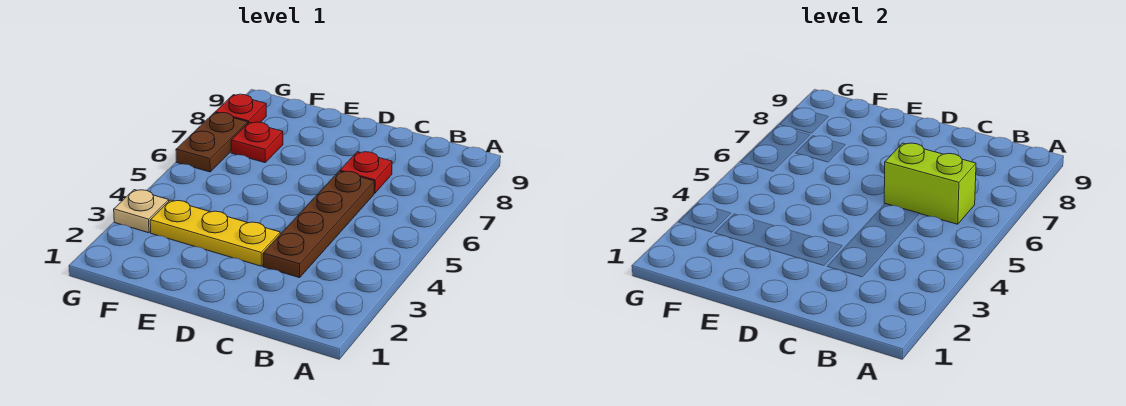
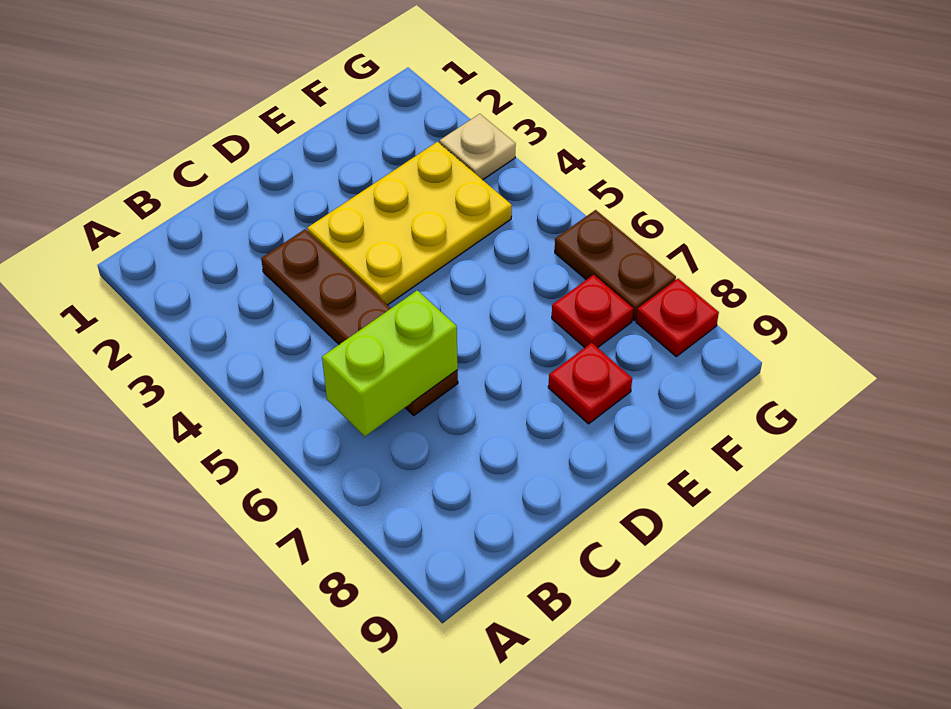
red plate C7 level 1 -> red plate E8 level 1
yellow plate D3:F3 level 1 -> yellow plate D3:F4 level 1

